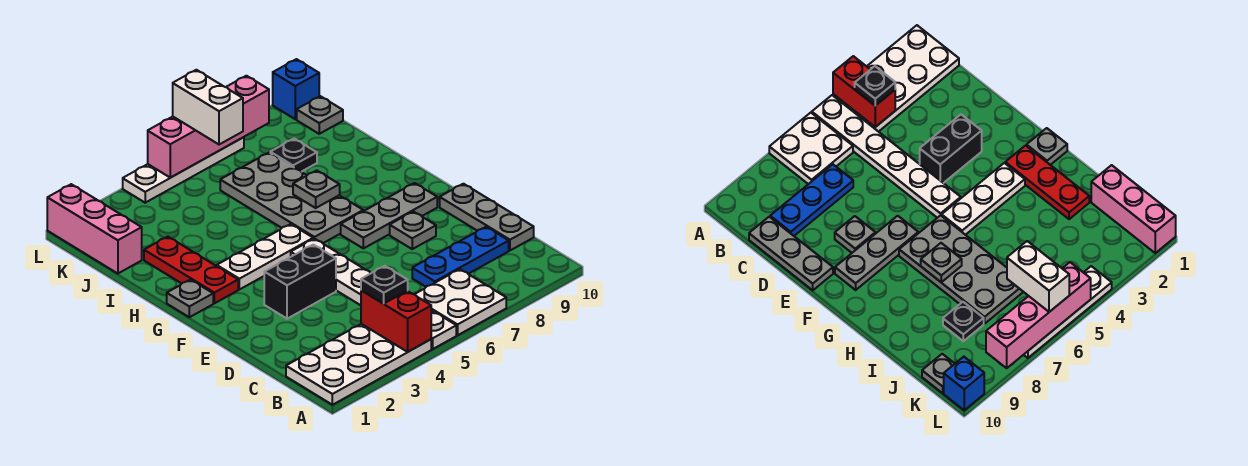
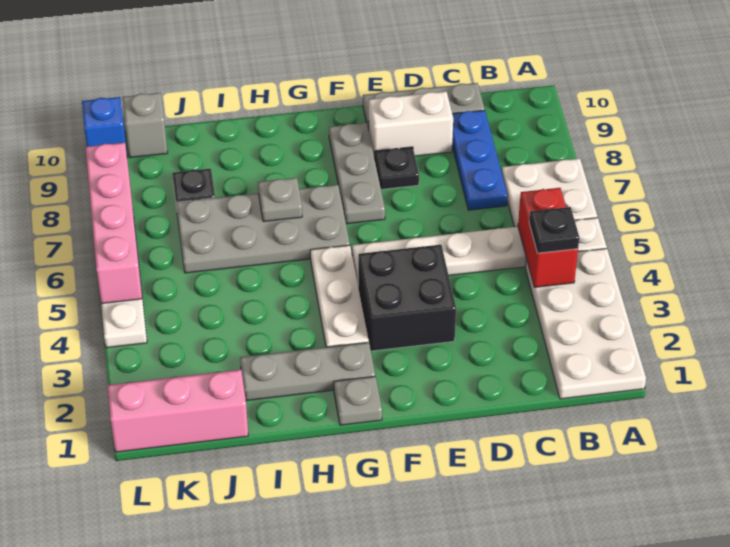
red brick A4:B4 level 2 -> red brick B4:B5 level 2
black brick E3:E4 level 1 -> black brick E3:F4 level 1
grey plate E8 level 1 -> black plate E8 level 1
red plate G2:I2 level 1 -> grey plate G2:I2 level 1
white brick K6:L6 level 3 -> white brick D9:E9 level 1
grey plate K10 level 1 -> grey brick K10 level 1

